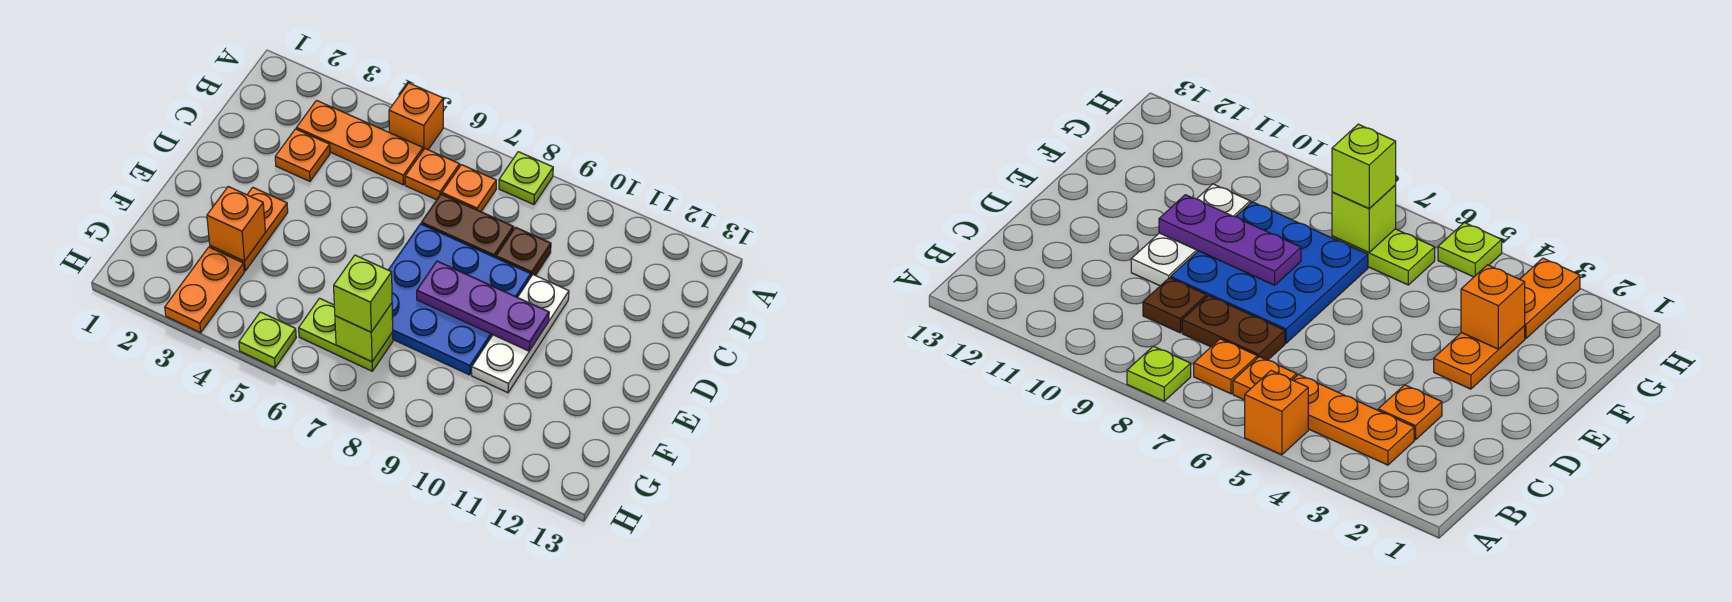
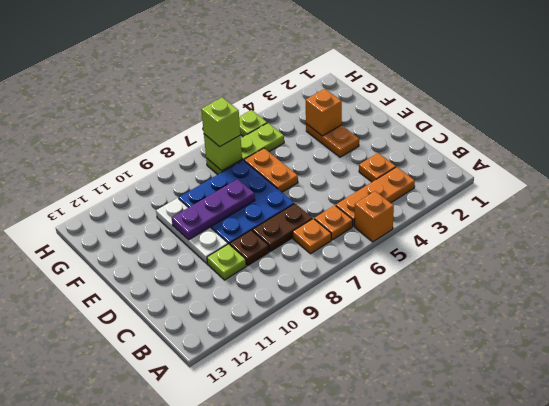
lime plate A8 level 1 -> lime plate C10 level 1
orange plate G3:H3 level 1 -> orange plate E6:F6 level 1
lime plate G6:G7 level 1 -> lime plate G5:G7 level 1

